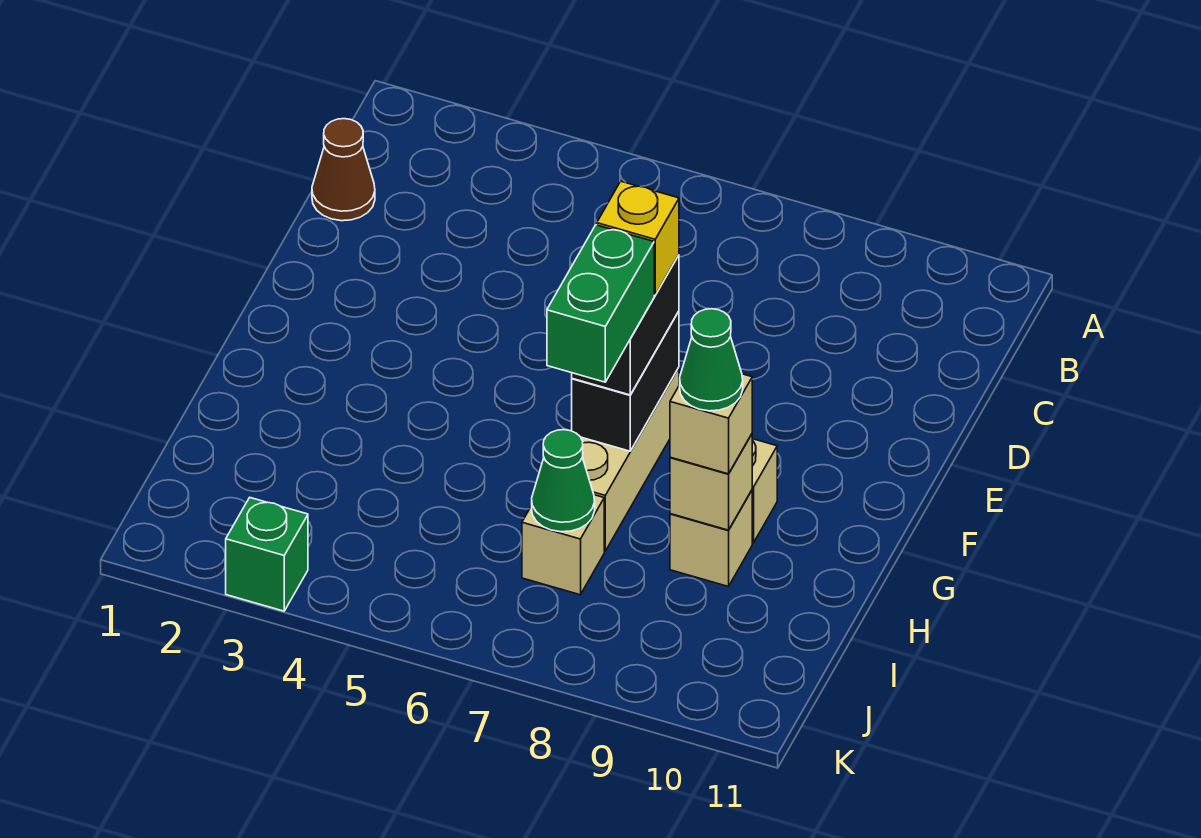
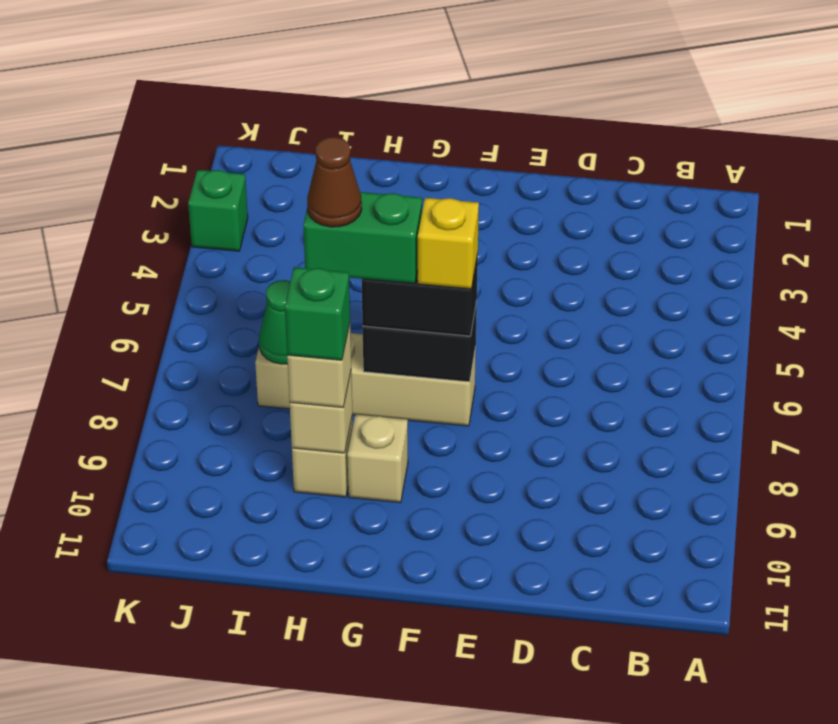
brown cone C1 level 1 -> brown cone H7 level 5
green cone H9 level 4 -> green brick H9 level 4

